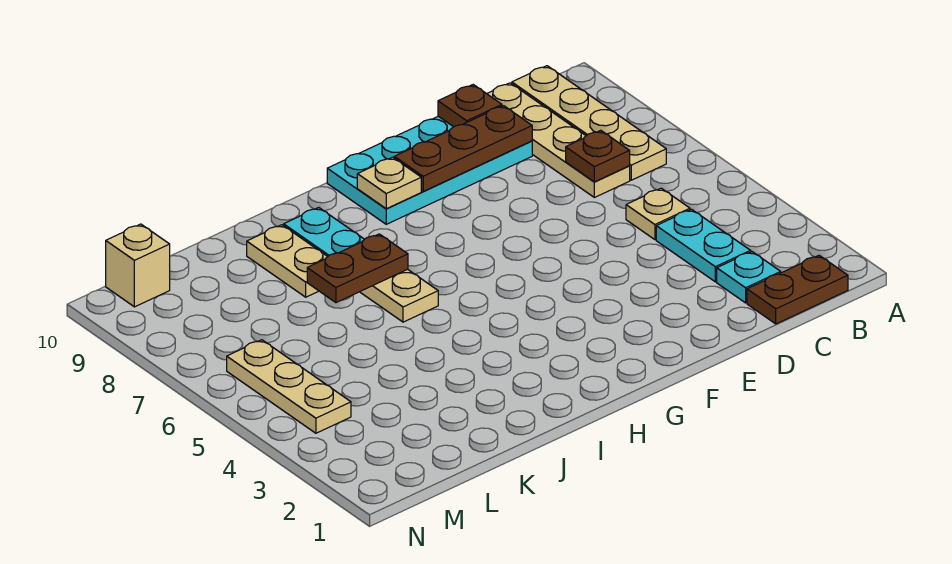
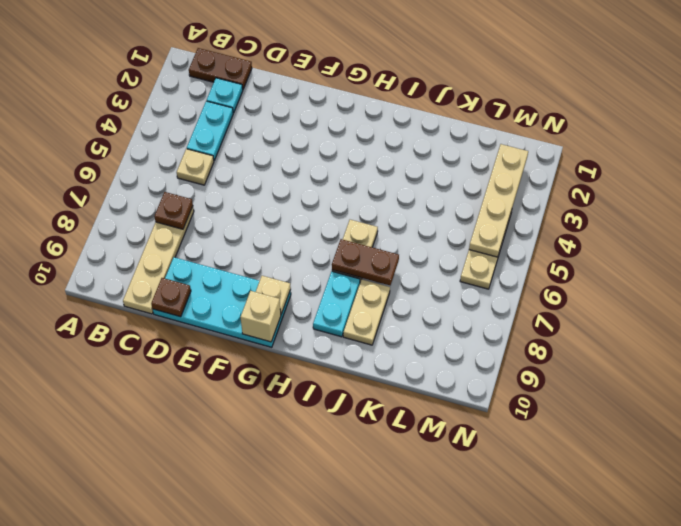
tan plate B7:B10 level 1 -> tan plate M2:M5 level 2
brown plate D9:F9 level 2 -> none
tan brick M10 level 1 -> tan brick G10 level 2

